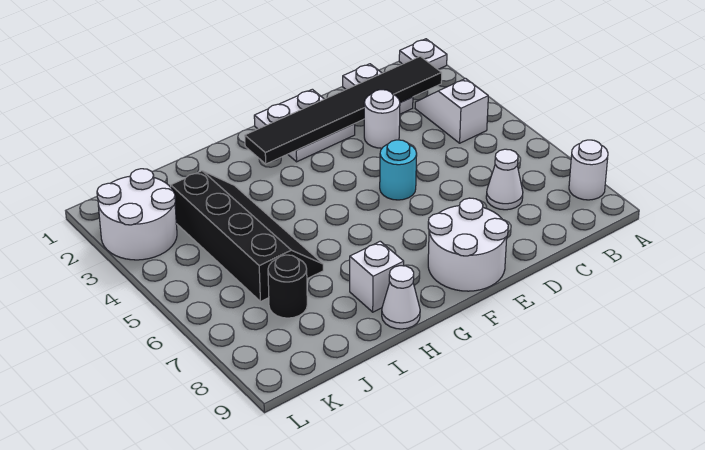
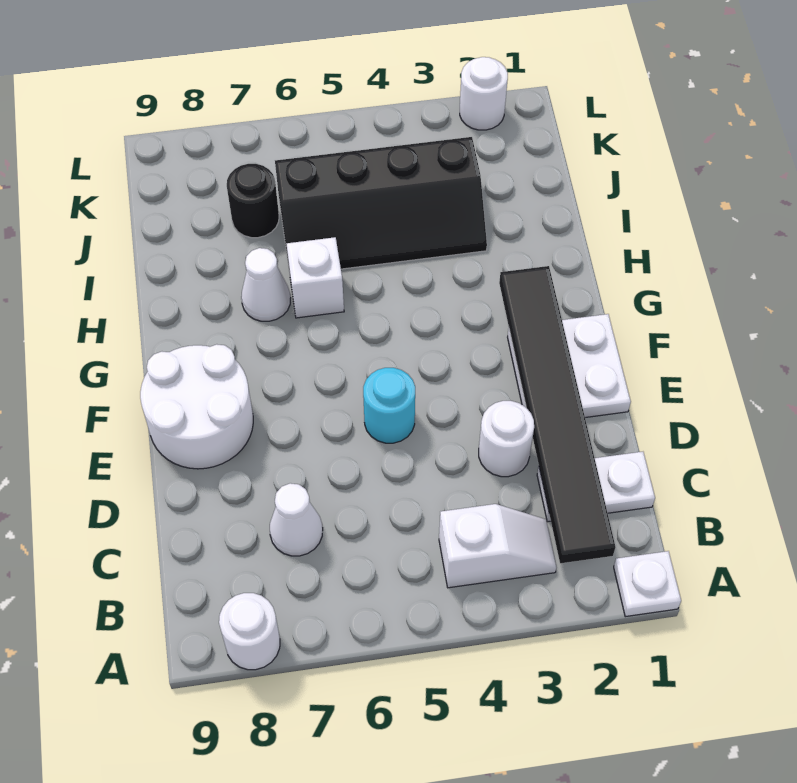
white brick H8 level 1 -> white brick H6 level 1
white cone H9 level 1 -> white cone H7 level 1
white round brick K2:L3 level 1 -> white round brick L2 level 1

